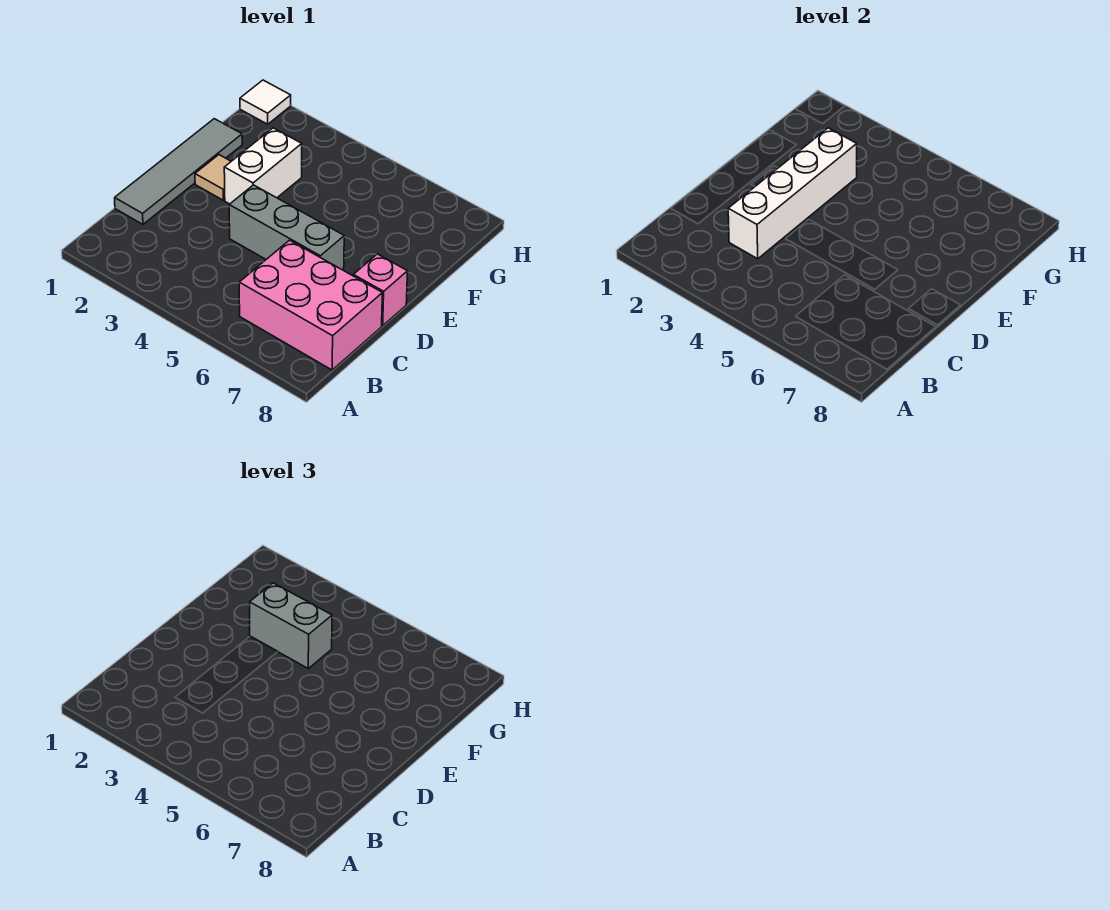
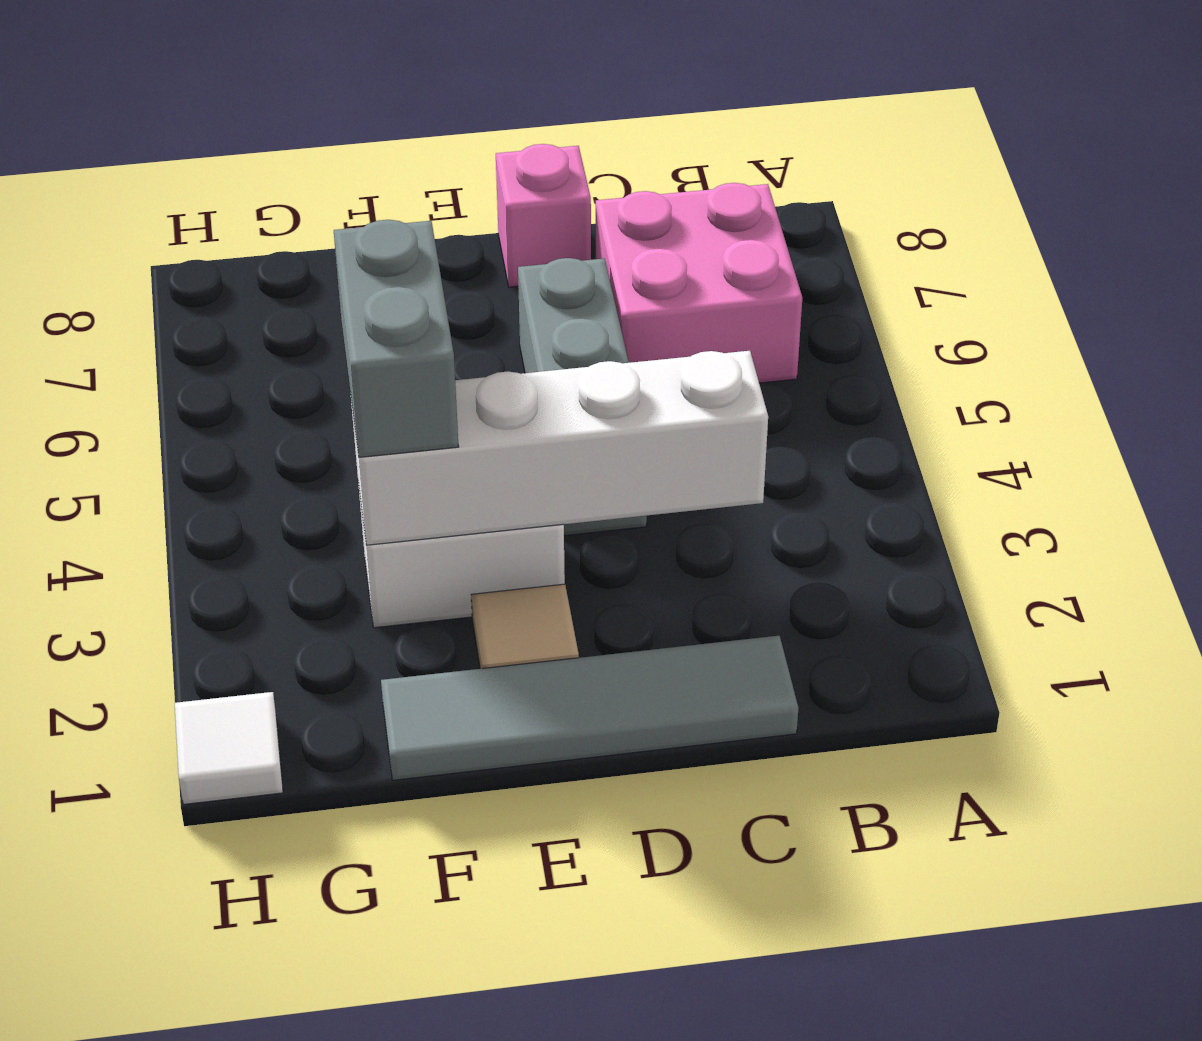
pink brick B6:C8 level 1 -> pink brick B6:C7 level 1

